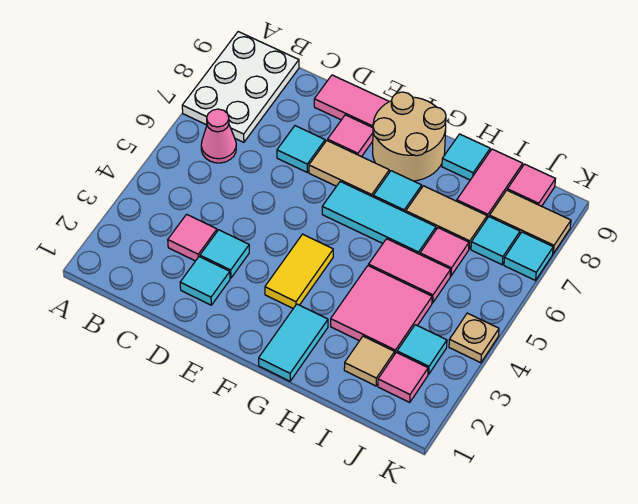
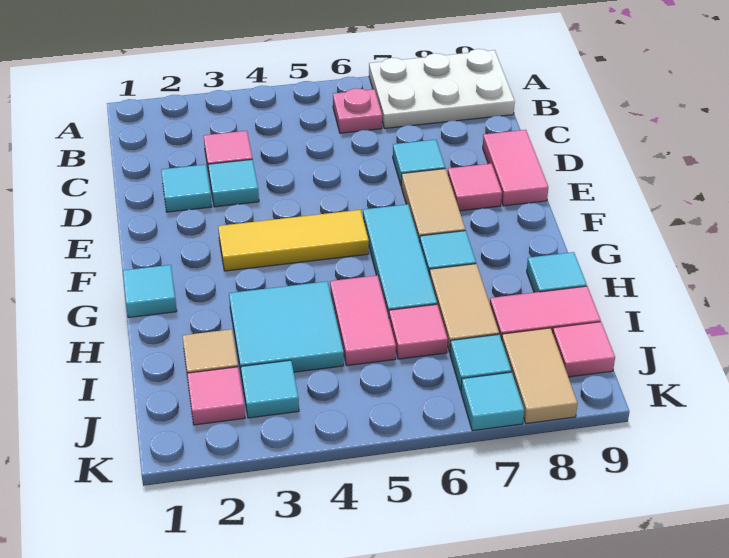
pink cone B6 level 1 -> pink plate B6 level 1
yellow tile F3:F4 level 1 -> yellow tile F3:F5 level 1
tan round brick F8:G9 level 1 -> none
cyan tile G1:G2 level 1 -> cyan tile G1 level 1
pink tile H3:I4 level 1 -> cyan tile H3:I4 level 1
tan plate K4 level 1 -> none

